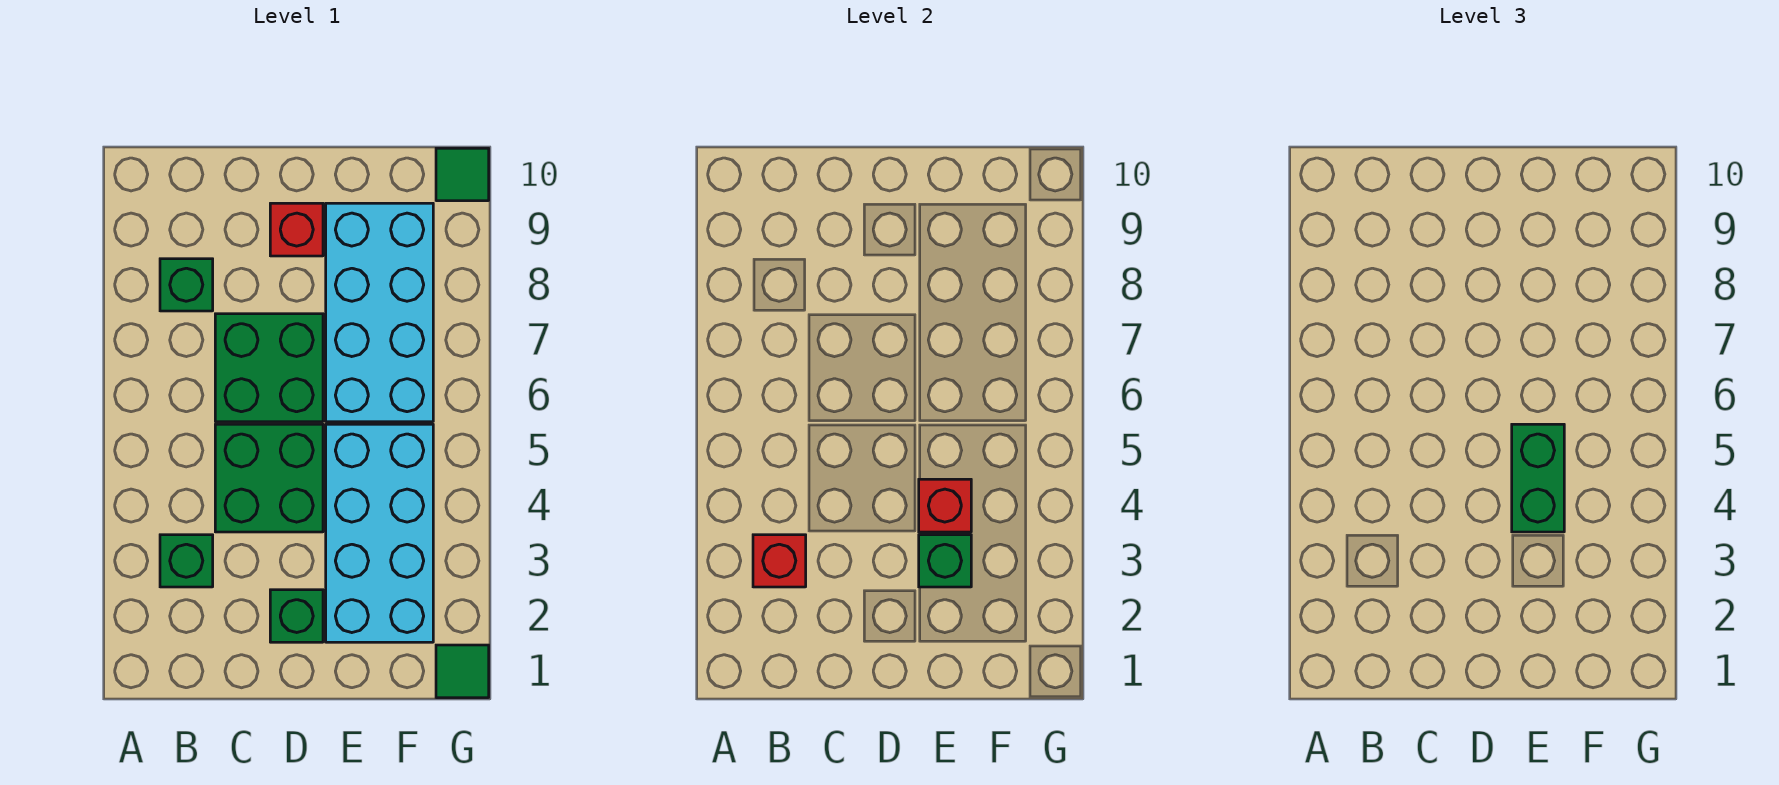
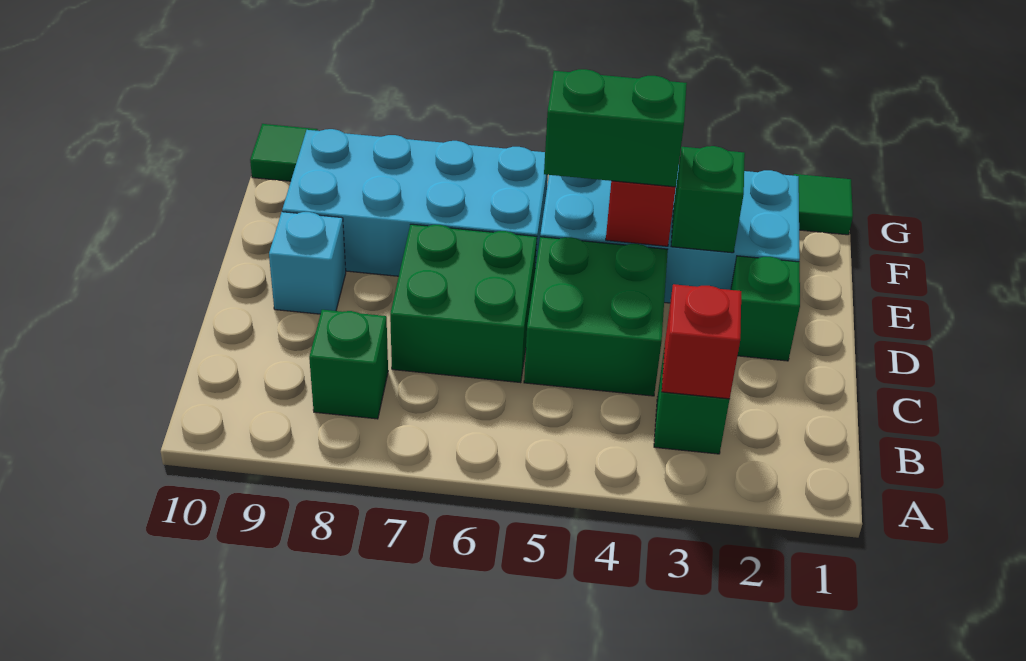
red brick D9 level 1 -> cyan brick D9 level 1

